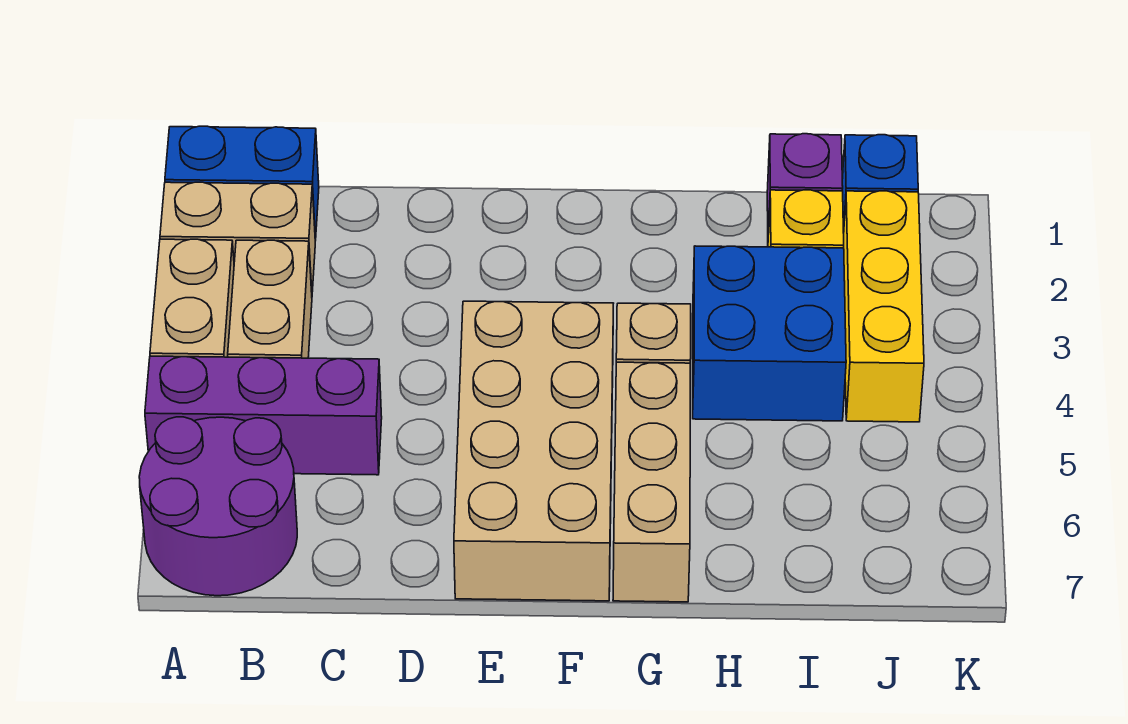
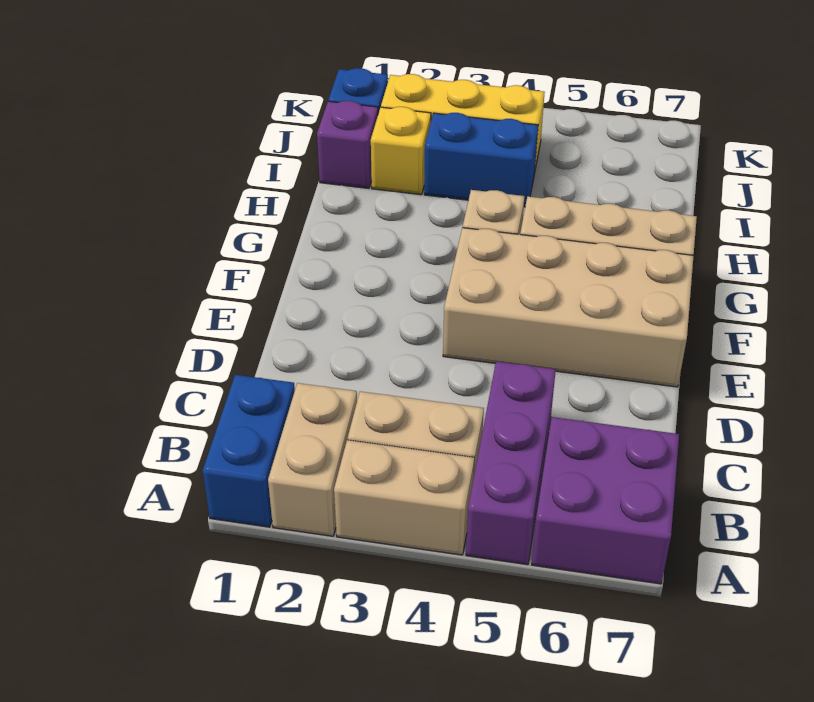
purple round brick A6:B7 level 1 -> purple brick A6:B7 level 1
blue brick H3:I4 level 1 -> blue brick I3:I4 level 1

